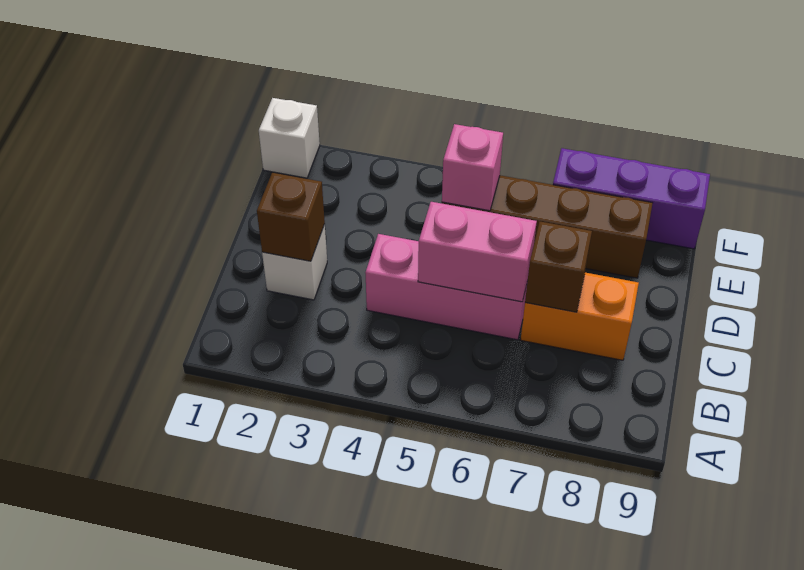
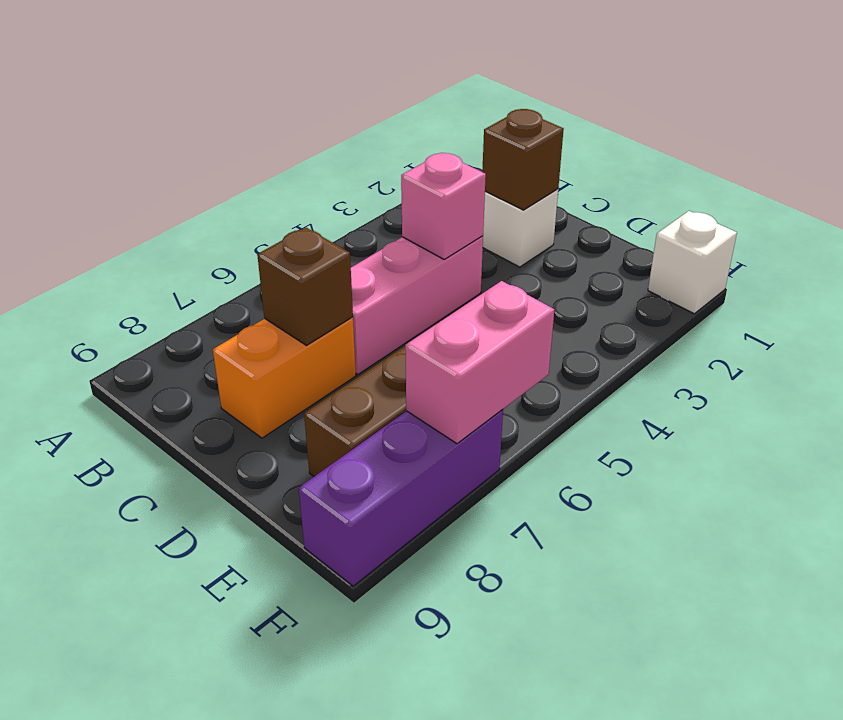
pink brick C5:C6 level 2 -> pink brick F6:F7 level 2
pink brick E5 level 2 -> pink brick C4 level 2

